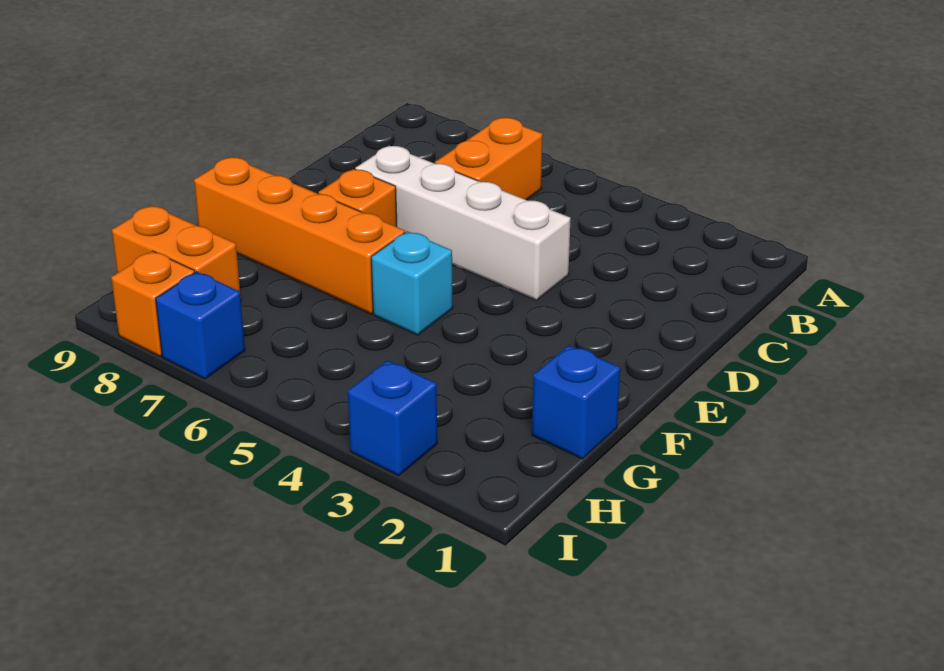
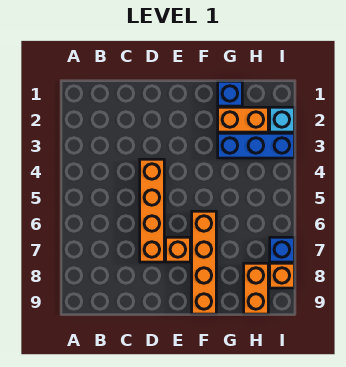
orange brick B6:C6 level 1 -> orange brick G2:H2 level 1
white brick D4:D7 level 1 -> orange brick D4:D7 level 1
cyan brick F5 level 1 -> cyan brick I2 level 1
blue brick I3 level 1 -> blue brick G3:I3 level 1

